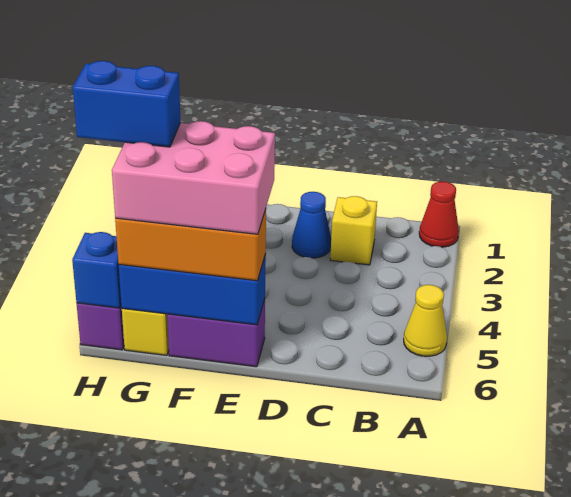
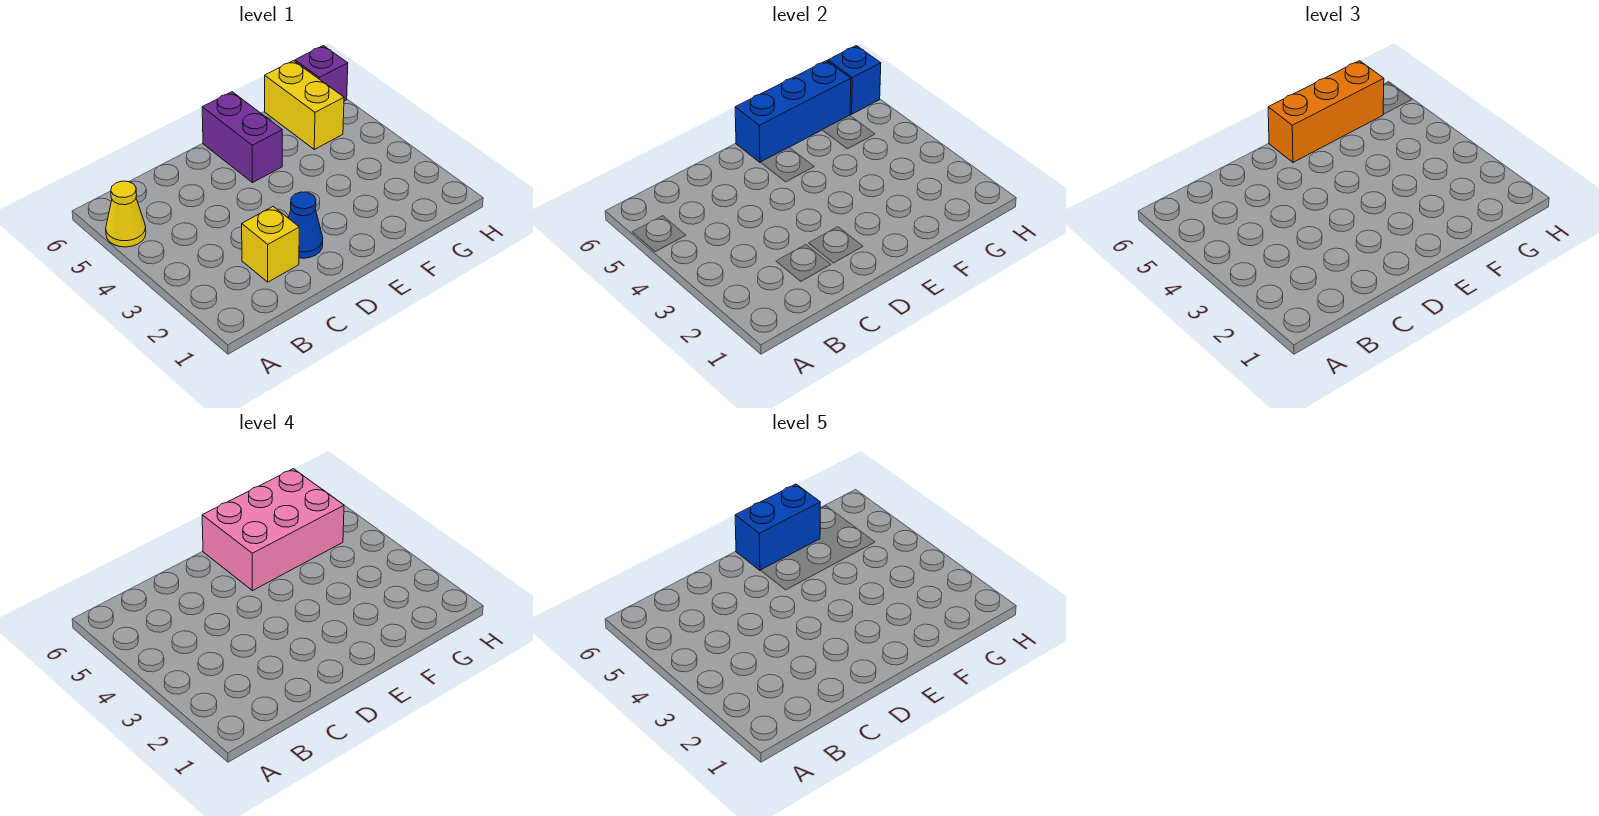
red cone A1 level 1 -> none
purple brick E6:F6 level 1 -> purple brick E5:E6 level 1
blue brick G5:H5 level 5 -> blue brick E6:F6 level 5

